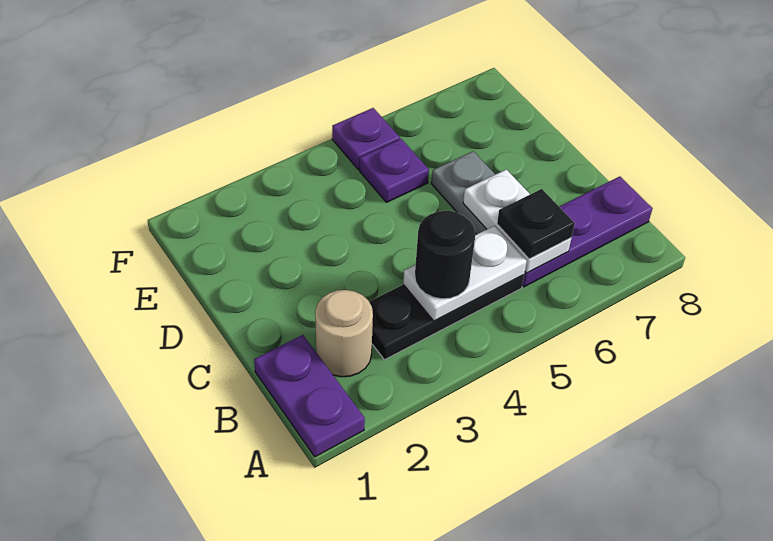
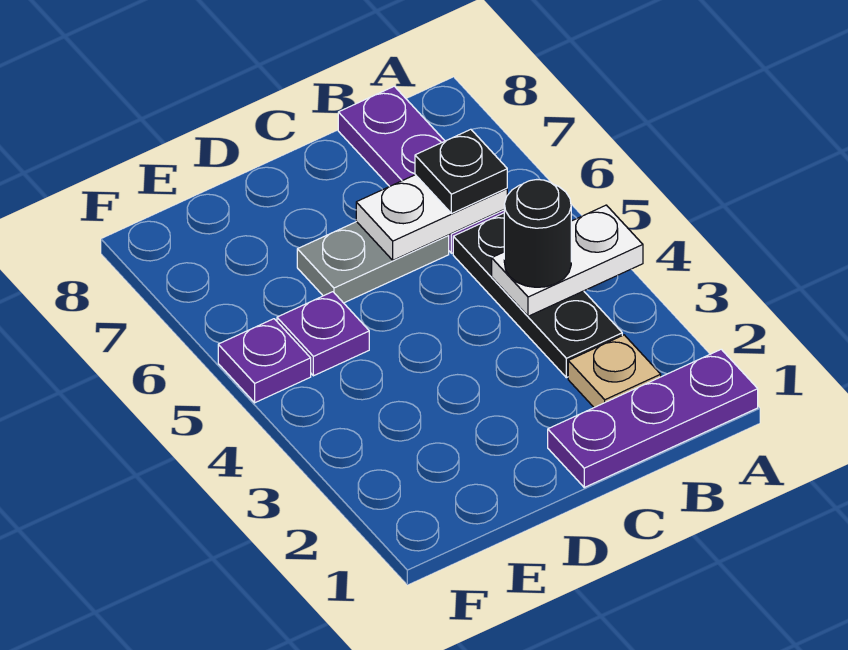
purple plate A1:B1 level 1 -> purple plate A1:C1 level 1
tan round brick B2 level 1 -> tan plate B2 level 1
white plate B4:B5 level 2 -> white plate A4:B4 level 2

